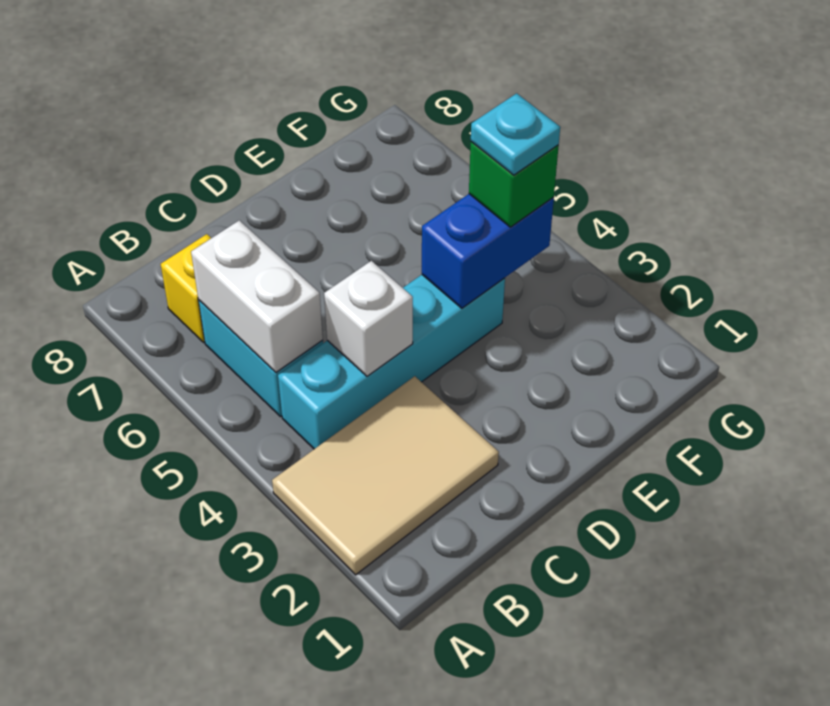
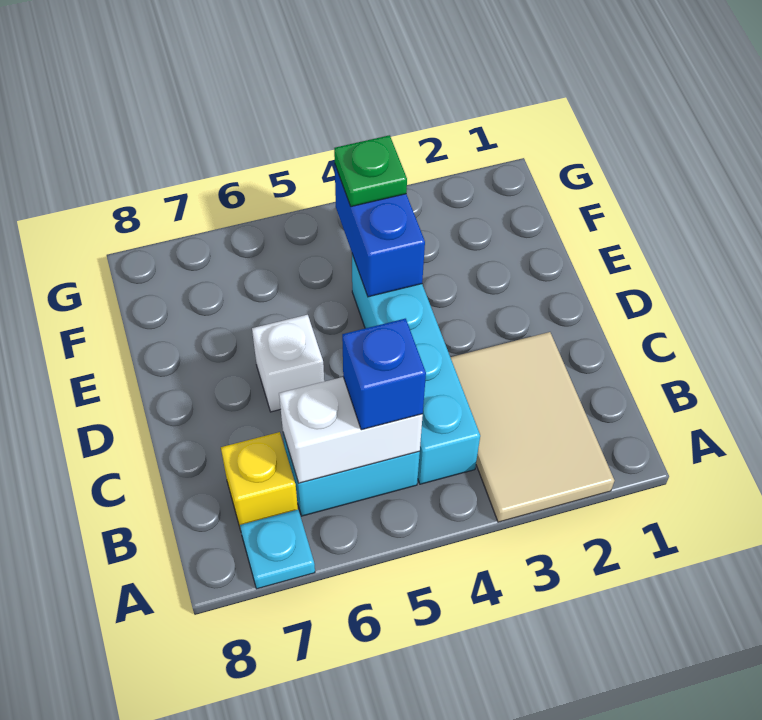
none -> blue brick B5 level 3
white brick C4 level 2 -> white brick D6 level 1
green brick F4 level 3 -> green plate F4 level 3
cyan plate F4 level 4 -> cyan plate A7 level 1

